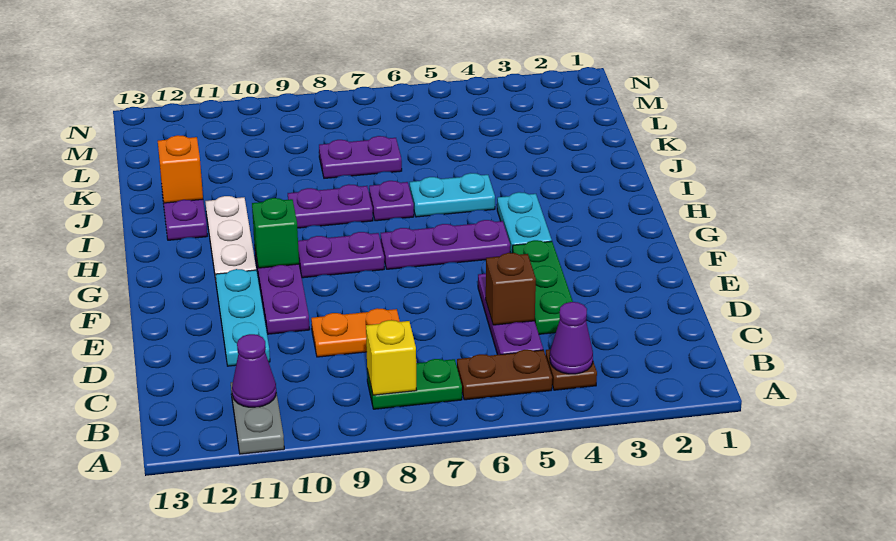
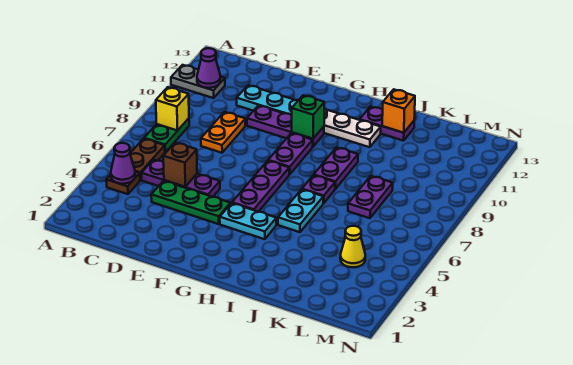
none -> yellow cone L4 level 1

